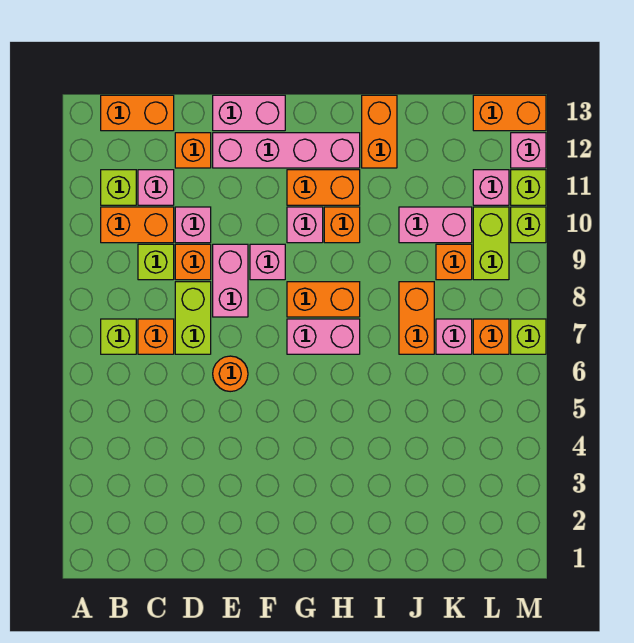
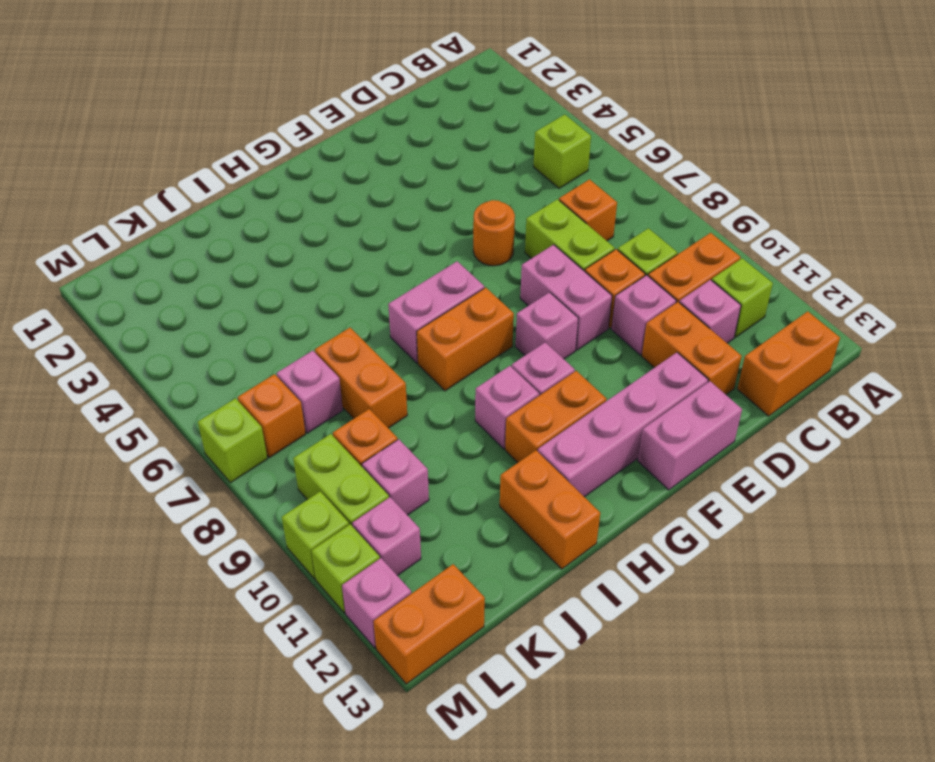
lime brick B7 level 1 -> lime brick B5 level 1
orange brick D12 level 1 -> orange brick D11:D12 level 1
orange brick H10 level 1 -> pink brick H10 level 1
pink brick J10:K10 level 1 -> pink brick K10 level 1

